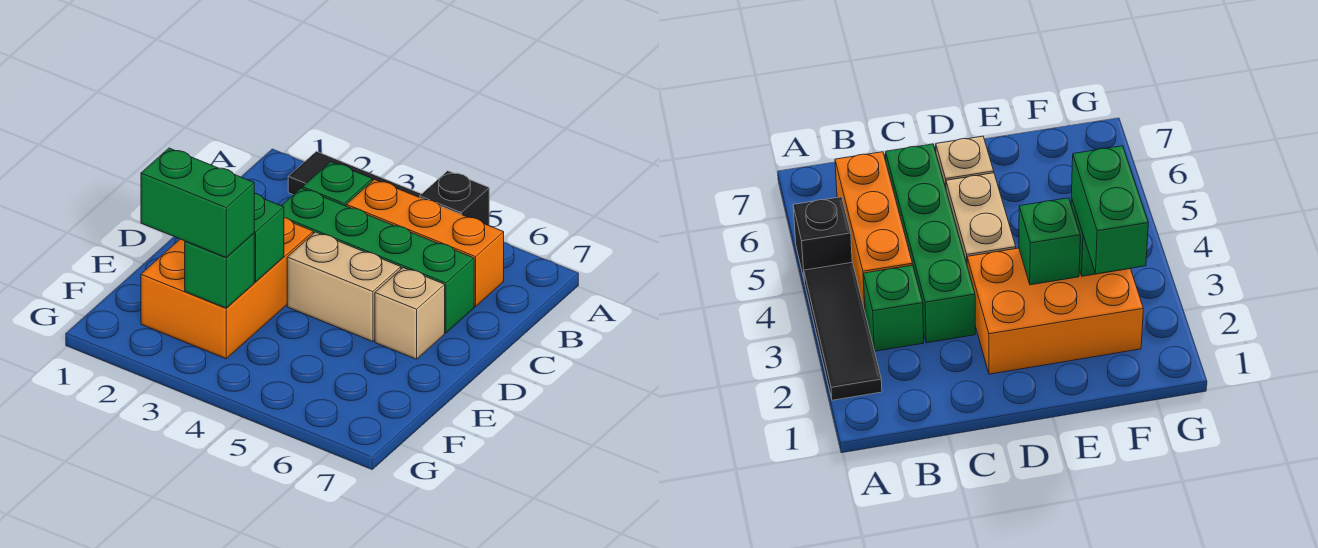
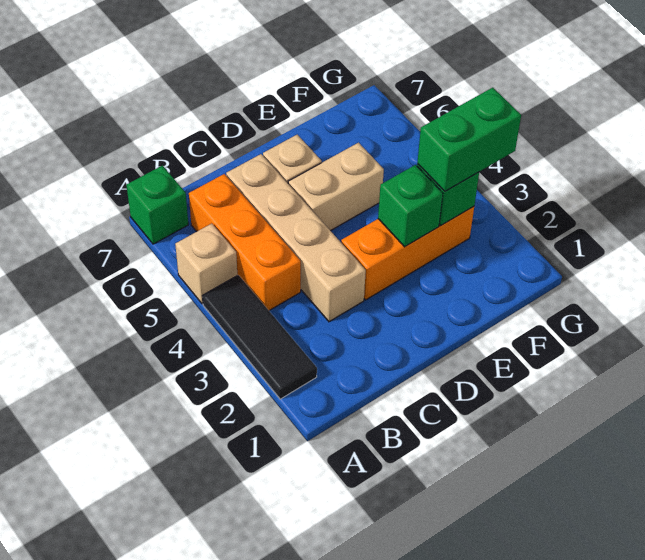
black brick A5 level 1 -> tan brick A5 level 1
green brick B3 level 1 -> green brick A7 level 1
green brick C3:C6 level 1 -> tan brick C3:C6 level 1
orange brick D2:F3 level 1 -> orange brick D3:F3 level 1
tan brick D4:D5 level 1 -> tan brick D5:E5 level 1
green brick F2:F3 level 3 -> green brick F3:G3 level 3

